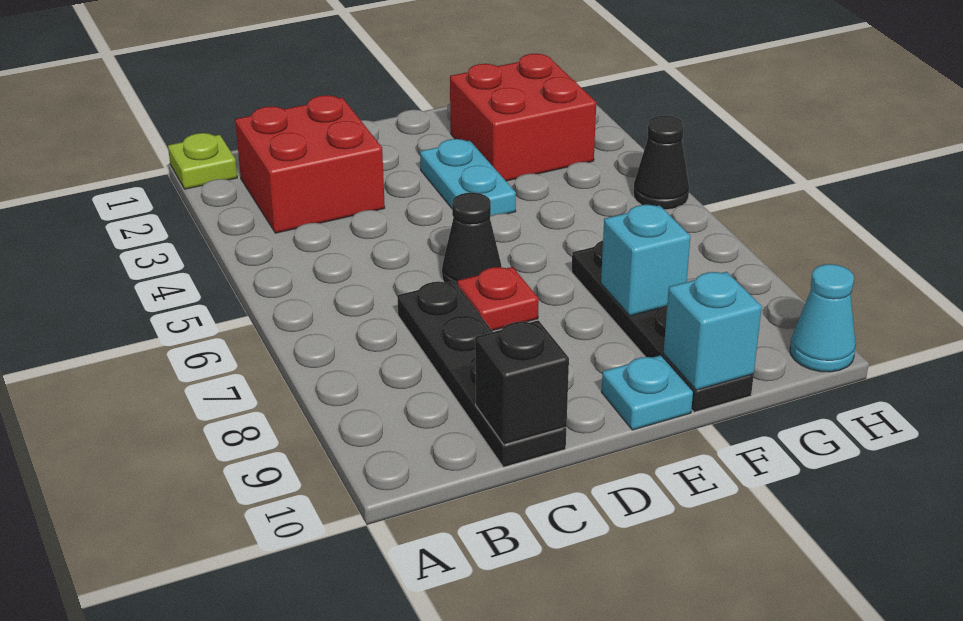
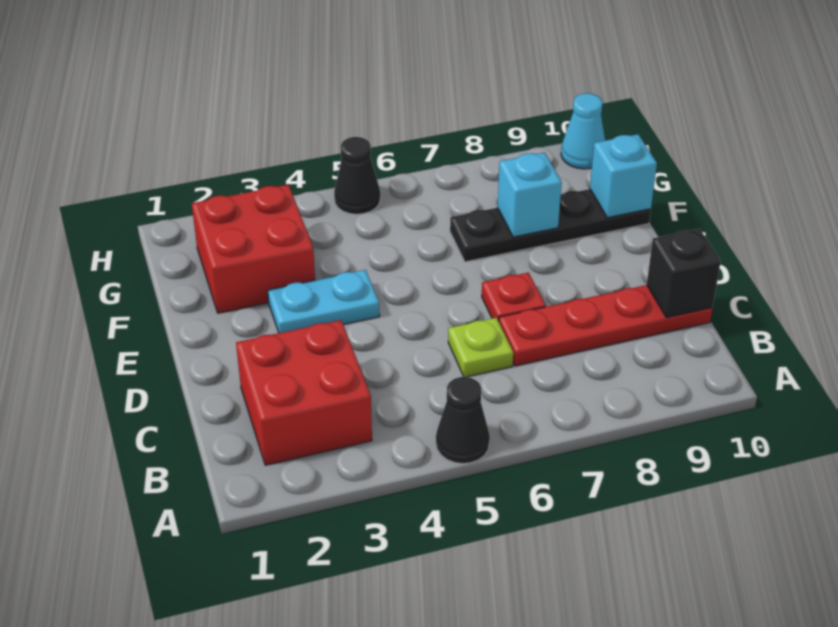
lime plate A1 level 1 -> lime plate C6 level 1
black plate C7:C10 level 1 -> red plate C7:C10 level 1
black cone D6 level 1 -> black cone A5 level 1
cyan plate E10 level 1 -> none

